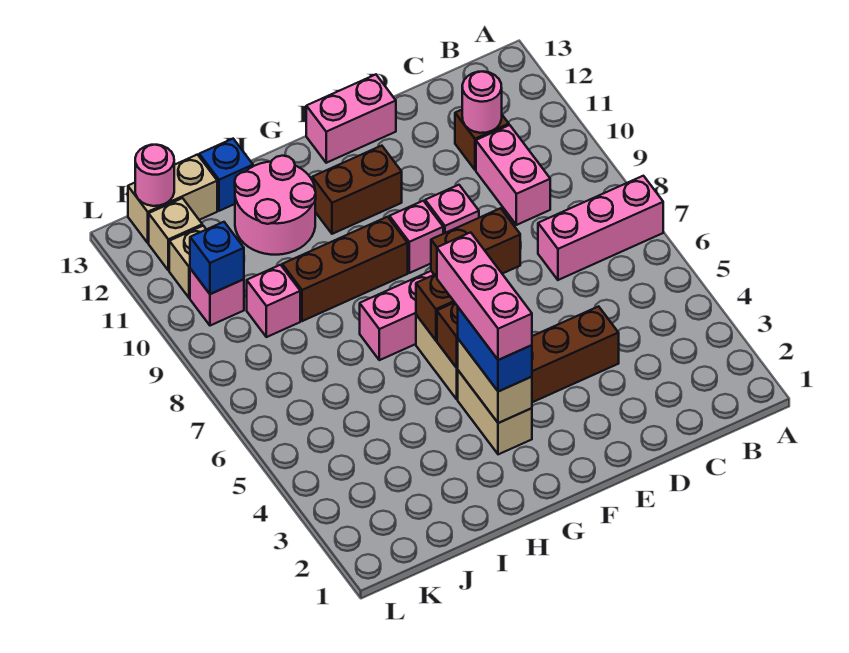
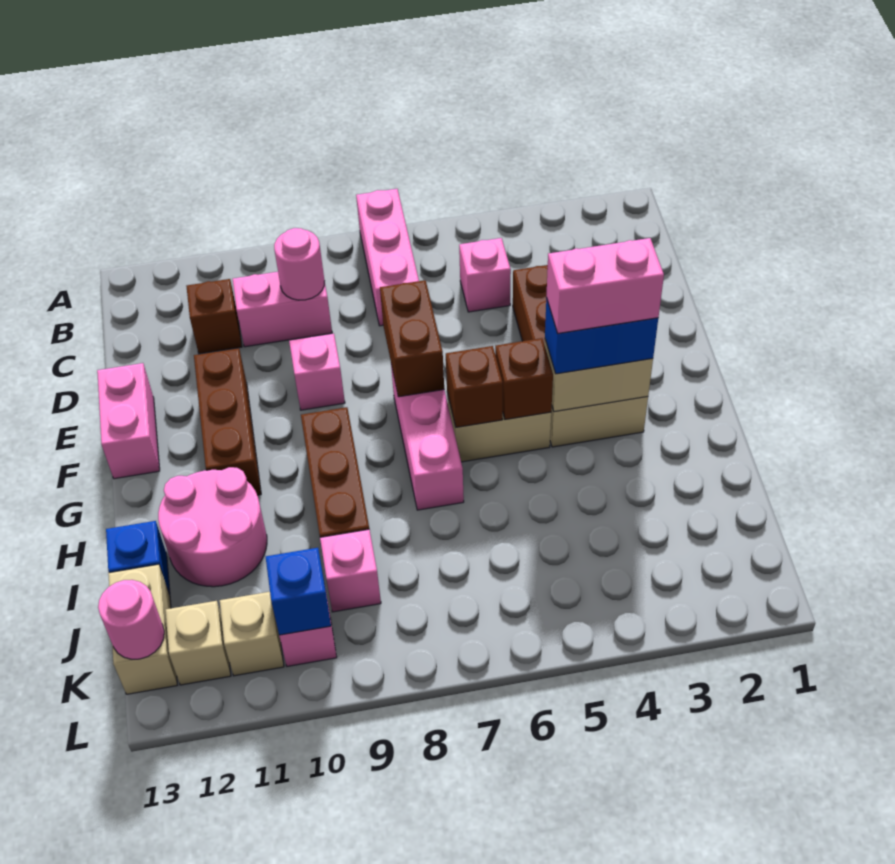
pink round brick C11 level 2 -> pink round brick C9 level 2
pink brick F9 level 1 -> pink brick C5 level 1
brown brick F11:G11 level 1 -> brown brick E11:G11 level 1
pink brick G3:G5 level 4 -> pink brick G3:G4 level 4

